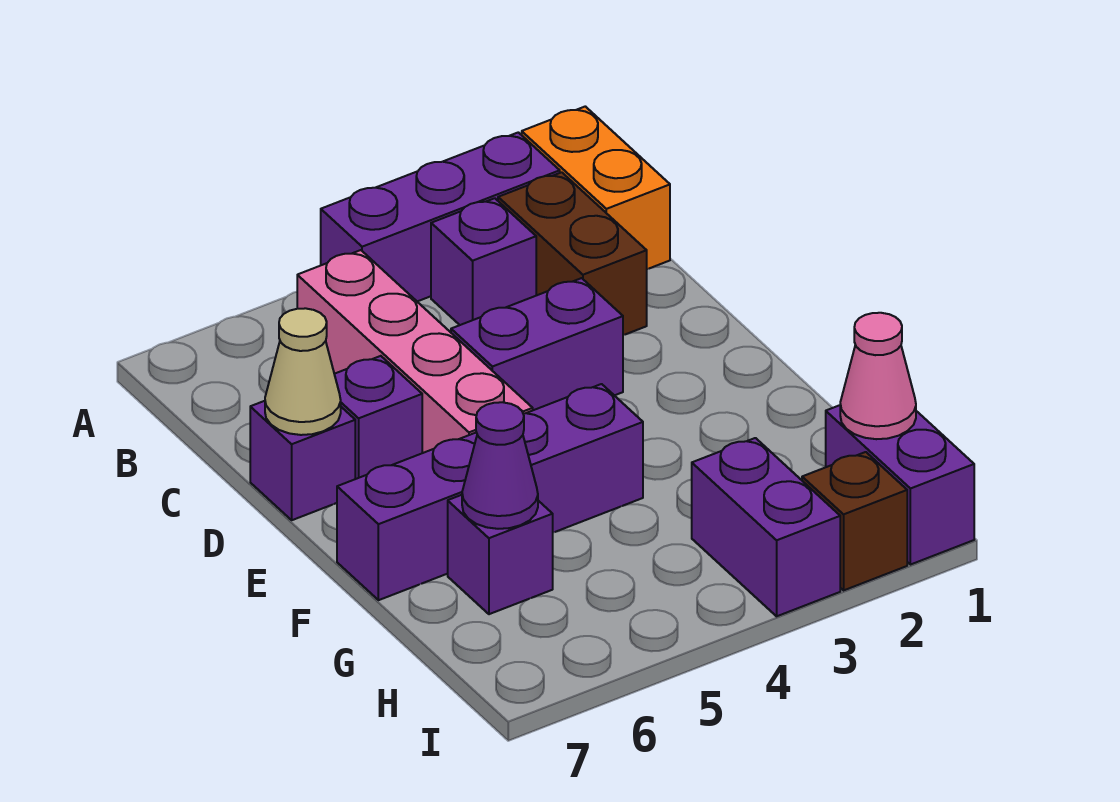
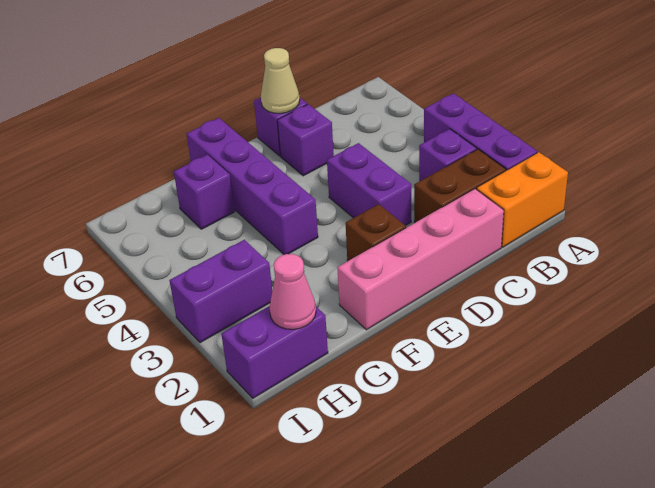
pink brick B5:E5 level 1 -> pink brick C1:F1 level 1
purple cone G6 level 2 -> none
brown brick I2 level 1 -> brown brick E2 level 1

